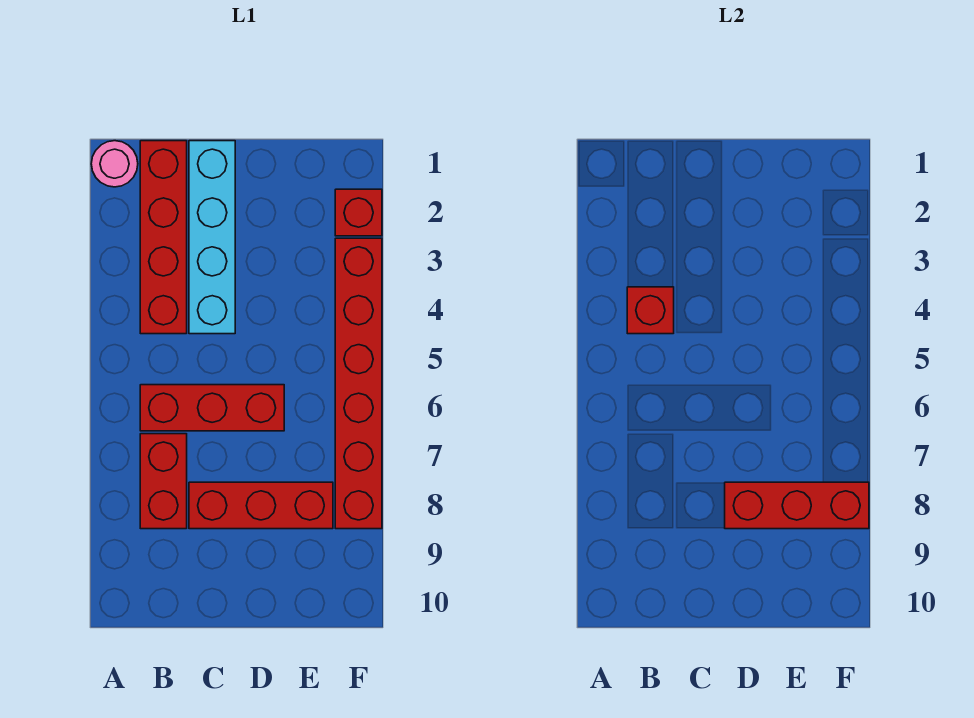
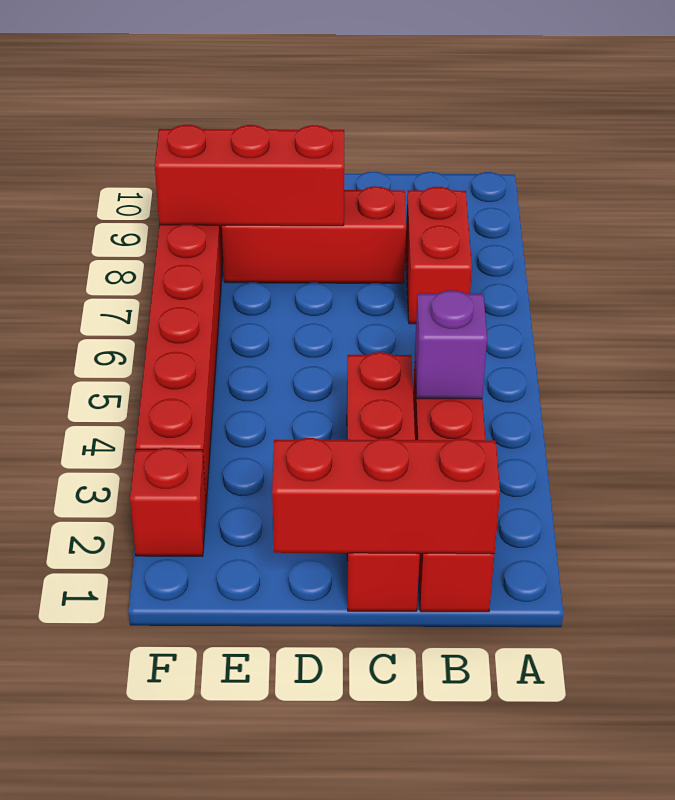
pink round brick A1 level 1 -> none
red brick B4 level 2 -> purple brick B4 level 2
red brick B6:D6 level 1 -> red brick B1:D1 level 2
cyan brick C1:C4 level 1 -> red brick C1:C4 level 1

